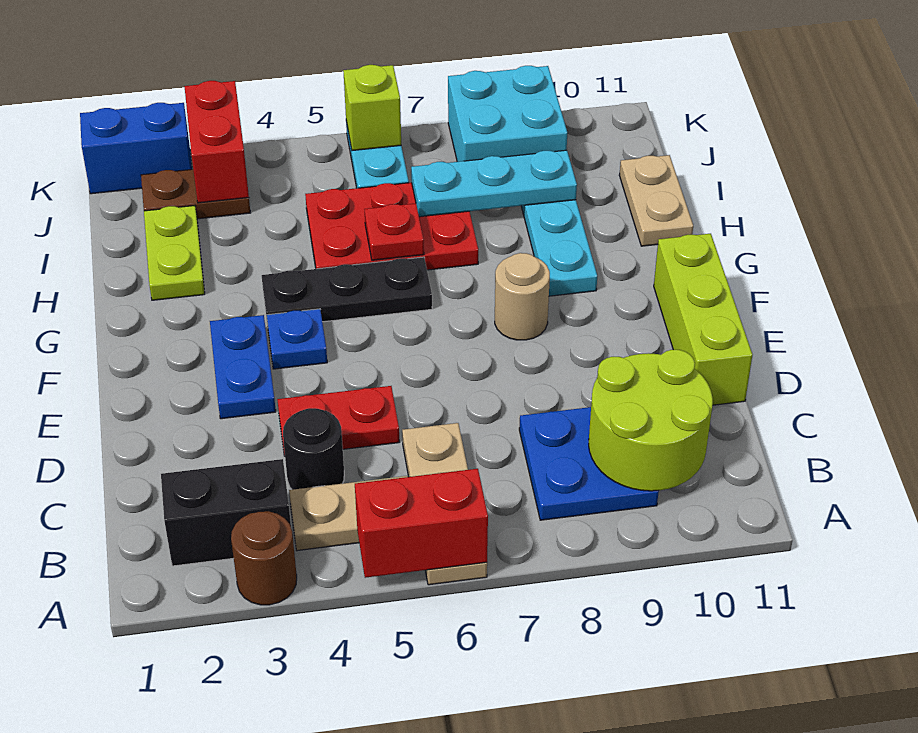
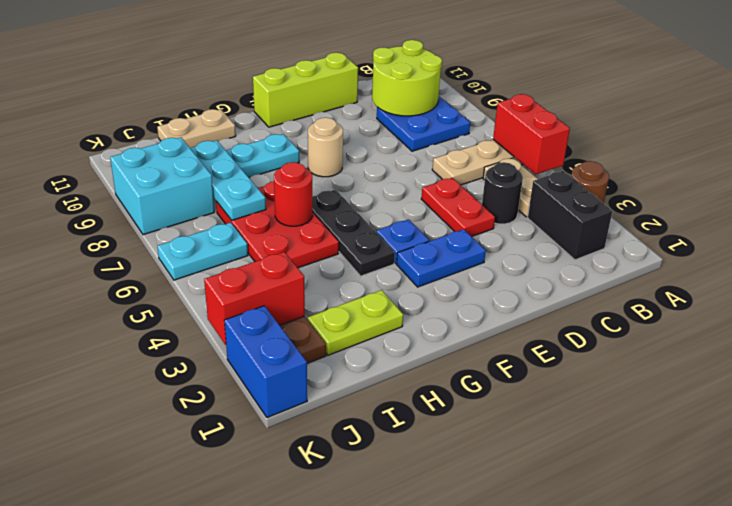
red plate H6 level 2 -> red round brick H6 level 2
lime brick K6 level 2 -> none

